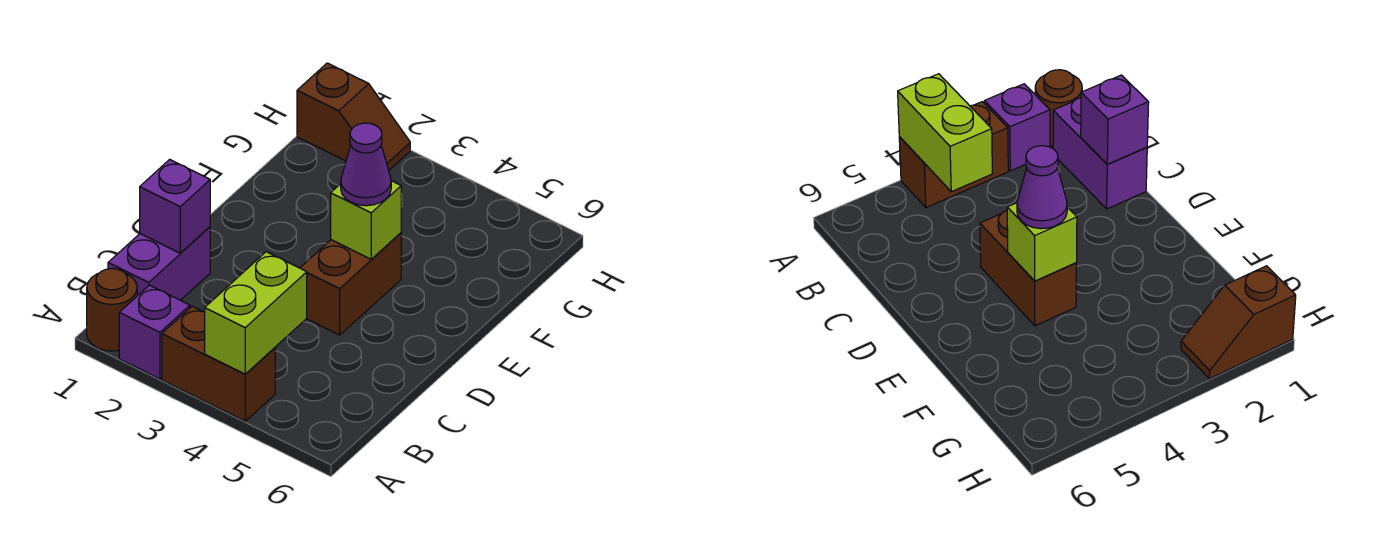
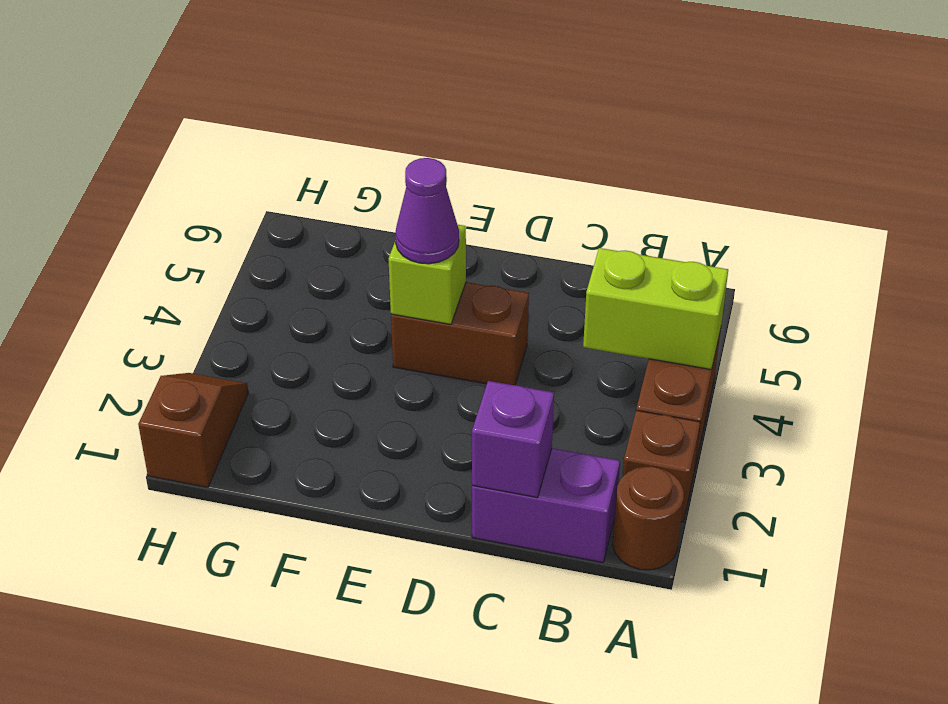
purple brick A2 level 1 -> brown brick A2 level 1

